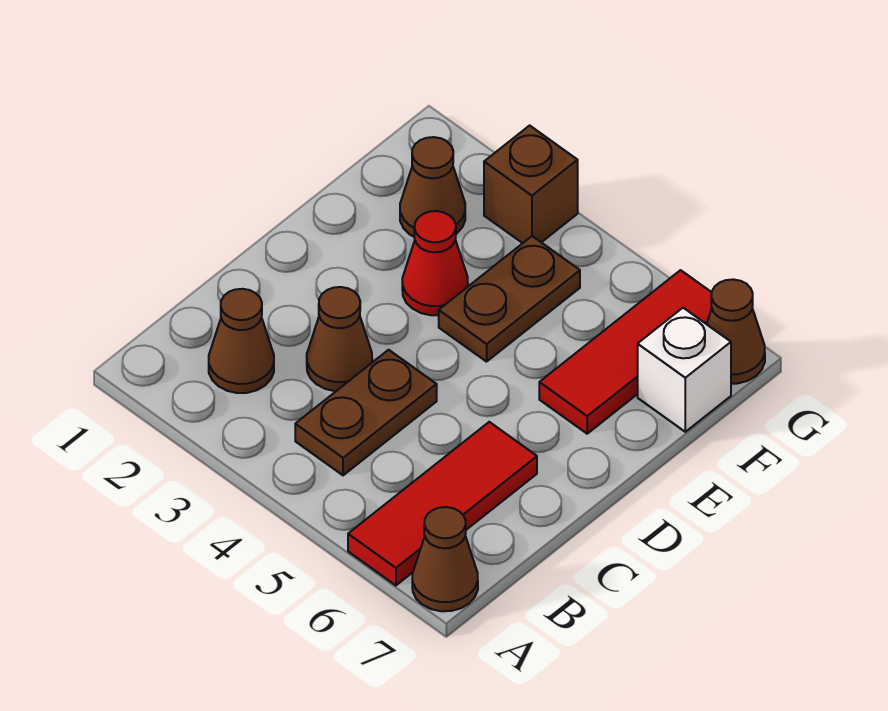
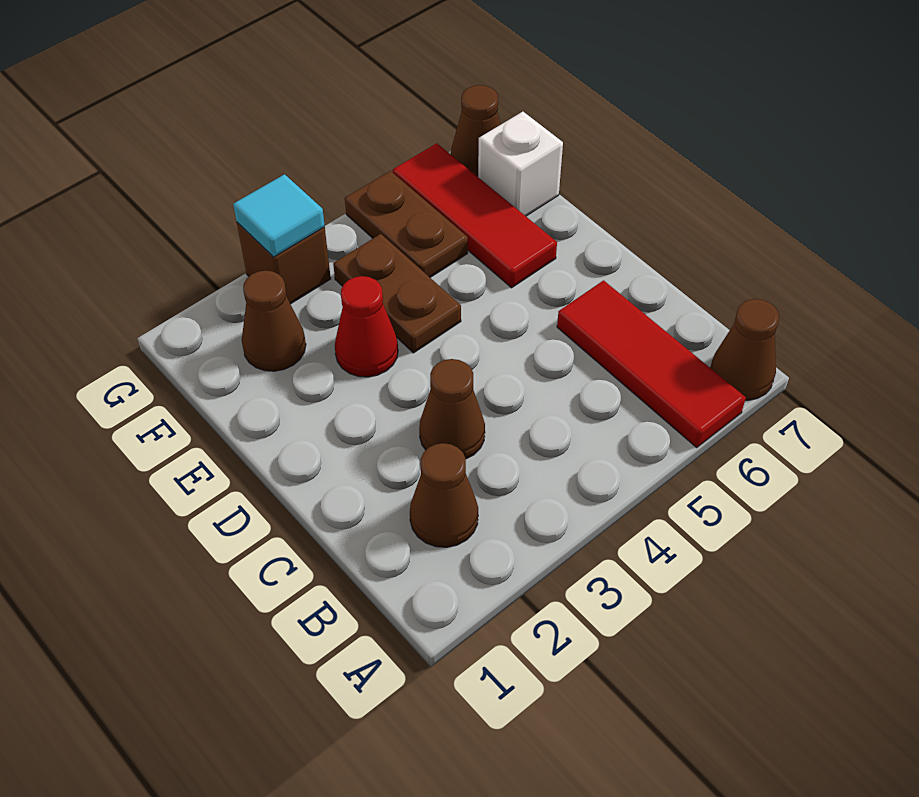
brown plate B4:C4 level 1 -> brown plate F5:G5 level 1
none -> cyan tile G3 level 2

